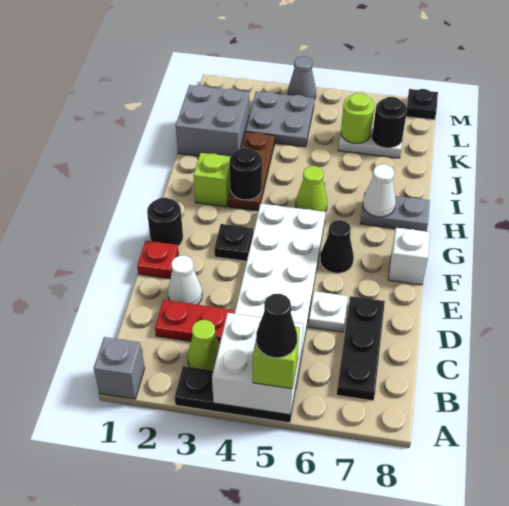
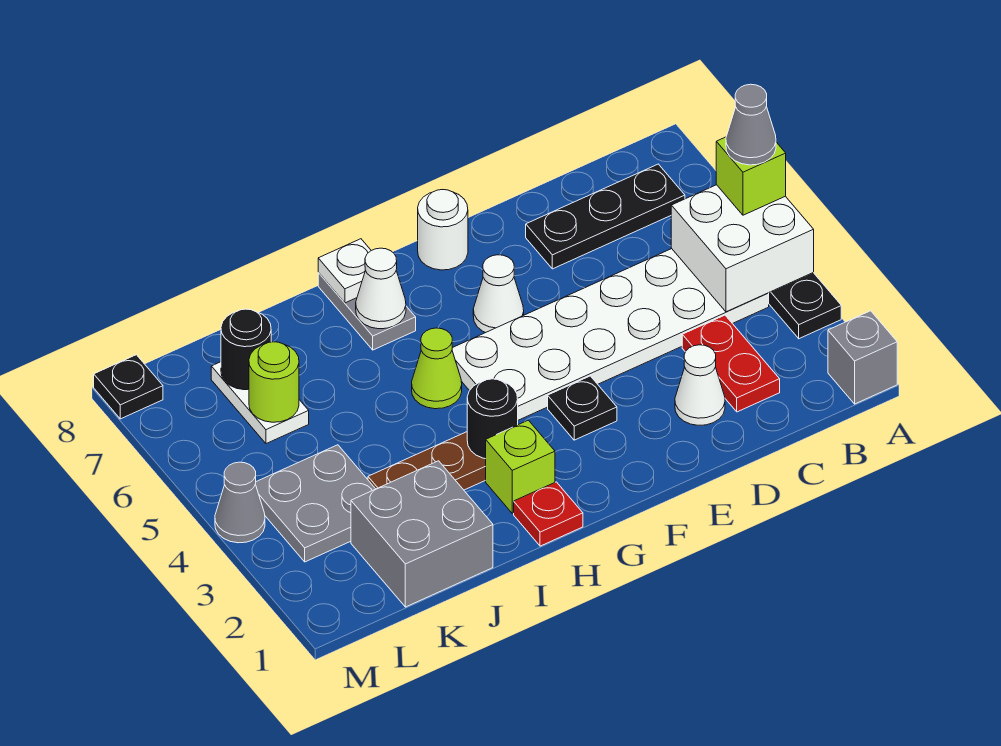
black cone A5 level 4 -> grey cone A5 level 4
lime cone B3 level 1 -> none
white plate D6 level 1 -> white plate H8 level 2
red plate E1 level 1 -> red plate H1 level 1
black round brick F1 level 1 -> none
black cone F6 level 1 -> white cone F6 level 1
white brick F8 level 1 -> white round brick F8 level 1

